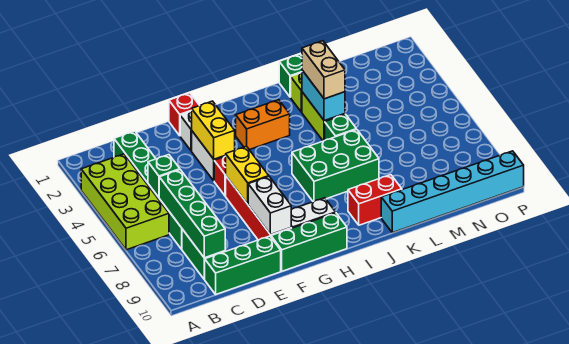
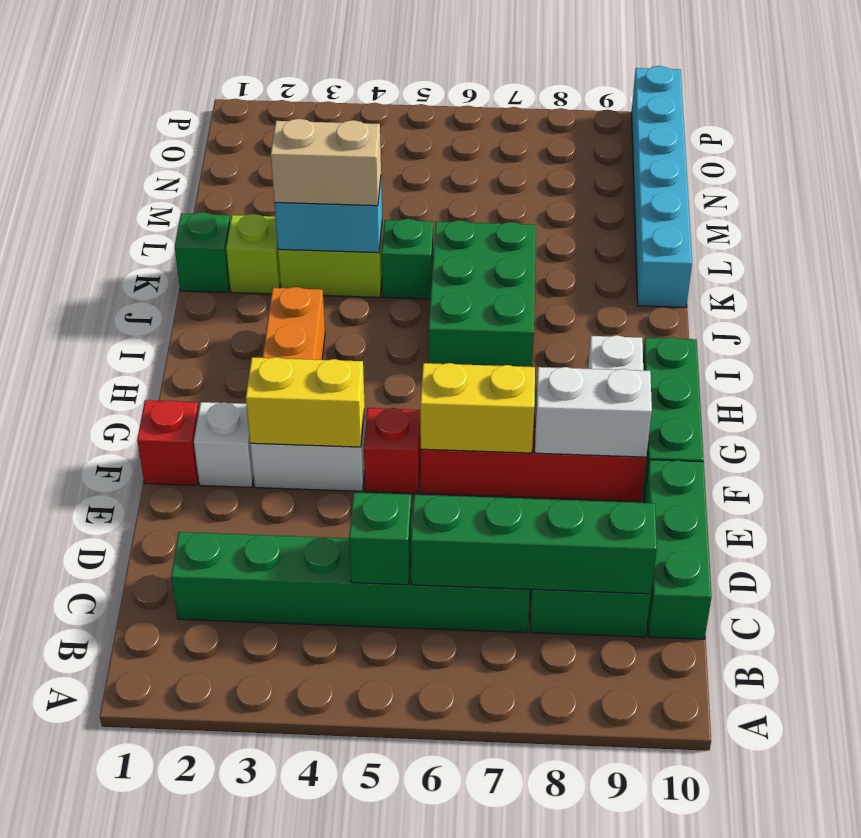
lime brick A3:B6 level 1 -> none
red brick J9:K9 level 1 -> none

